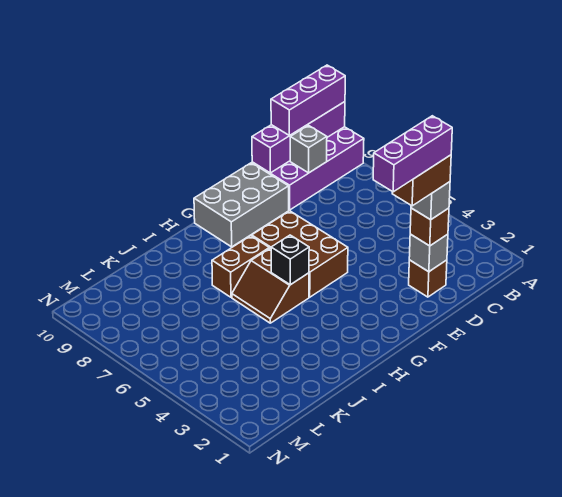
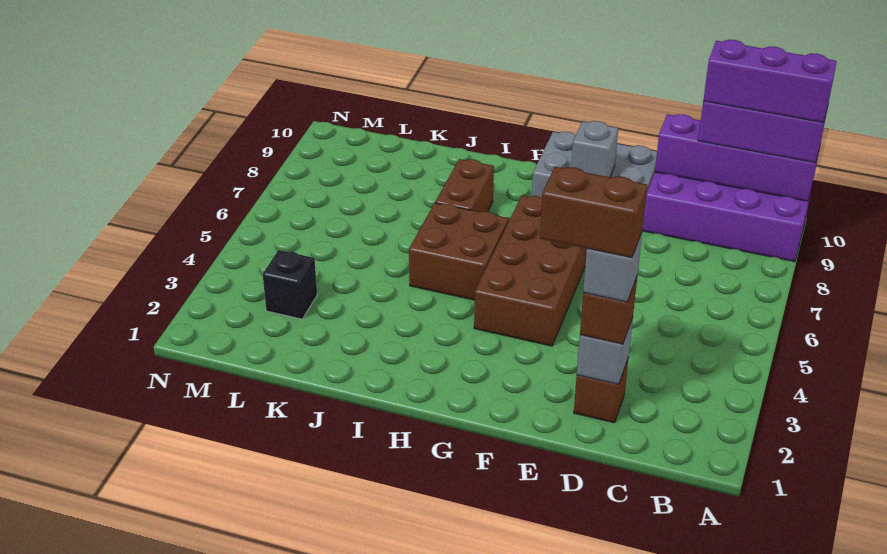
grey brick C9 level 2 -> grey brick F9 level 2
purple brick D2:F2 level 6 -> purple brick A10:C10 level 4
brown brick F5:G7 level 1 -> brown brick F4:G7 level 1
brown slope H5:I6 level 1 top H -> brown brick H5:I6 level 1
black brick H5 level 2 -> black brick L3 level 1
brown brick H7:I7 level 1 -> brown brick I7:I8 level 1

